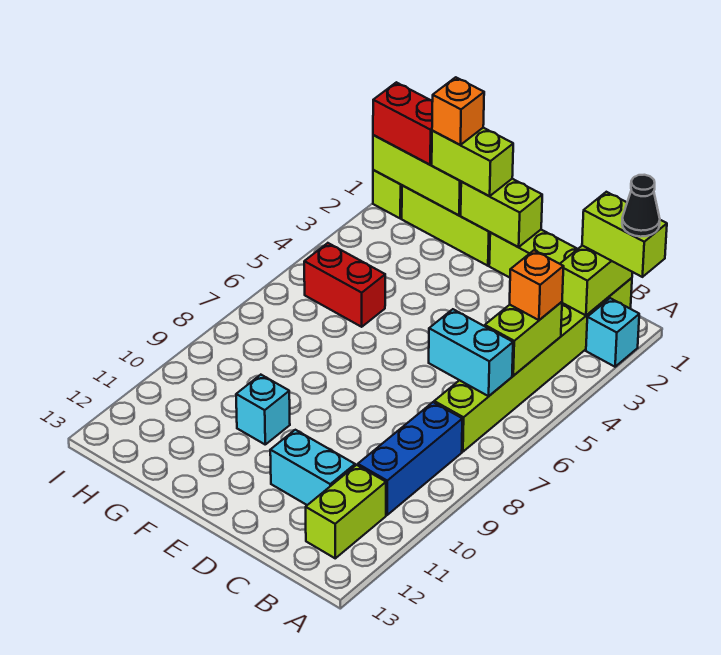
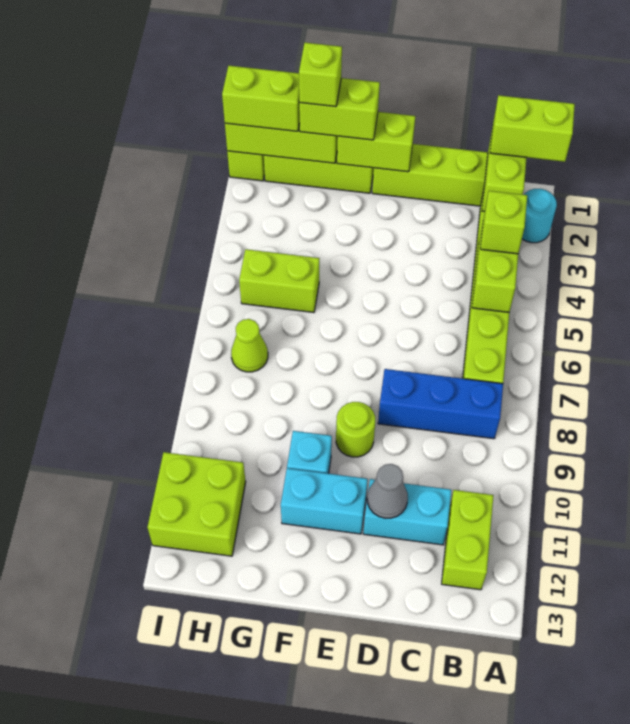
black cone A1 level 4 -> none
cyan brick A2 level 1 -> cyan round brick A2 level 1
orange brick B4 level 3 -> lime brick B4 level 3
cyan brick B6:C6 level 2 -> cyan brick E11:F11 level 1
blue brick B8:B10 level 1 -> blue brick B8:D8 level 1
none -> grey cone D11 level 2
none -> lime round brick E9 level 1
orange brick G1 level 4 -> lime brick G1 level 4
red brick G5:H5 level 1 -> lime brick G5:H5 level 1
red brick H1:I1 level 3 -> lime brick H1:I1 level 3
none -> lime cone H7 level 1
none -> lime brick H11:I12 level 1

